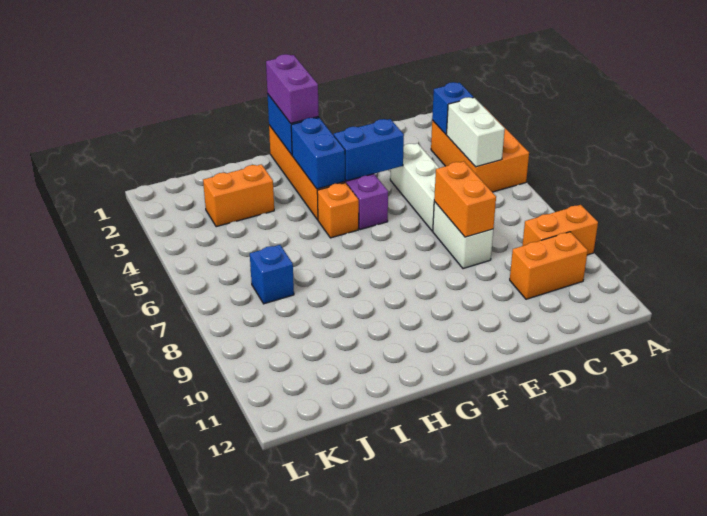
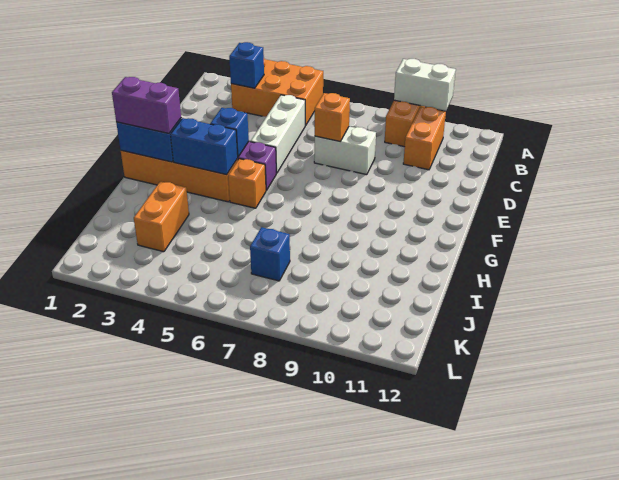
white brick B4:B5 level 2 -> white brick A9:A10 level 2
white brick D4:D6 level 1 -> white brick C5:E5 level 1
orange brick D7:D8 level 2 -> orange brick D7 level 2
blue brick E4:F4 level 2 -> blue brick F4 level 2

